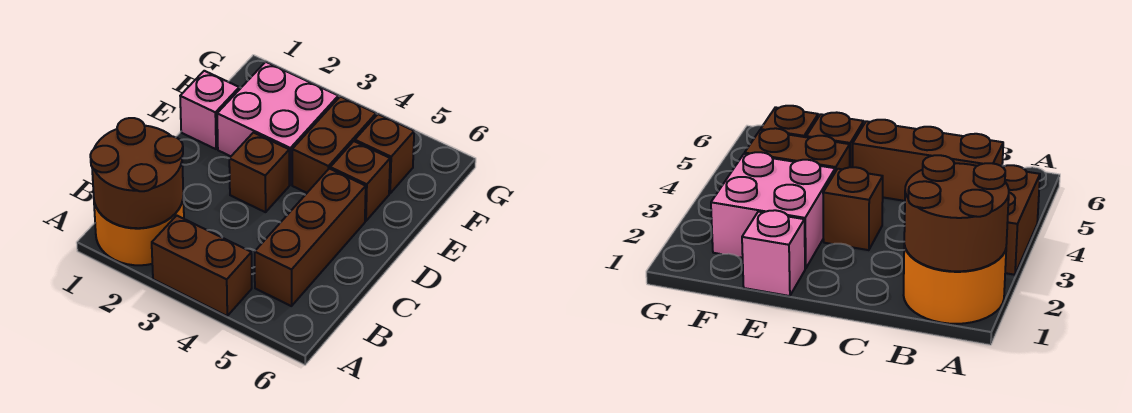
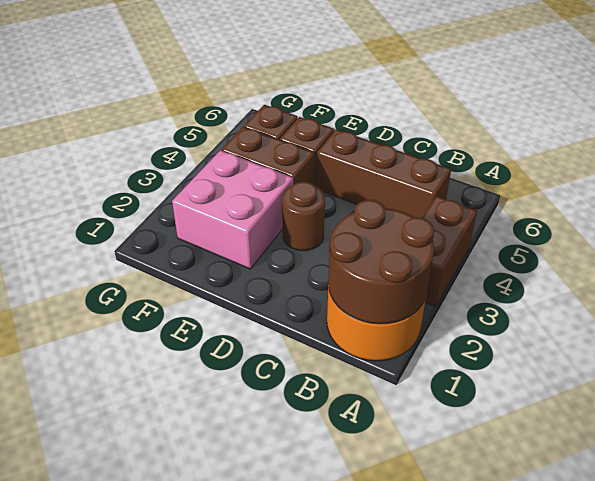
brown brick D3 level 1 -> brown round brick D3 level 1
pink brick E1 level 1 -> none

